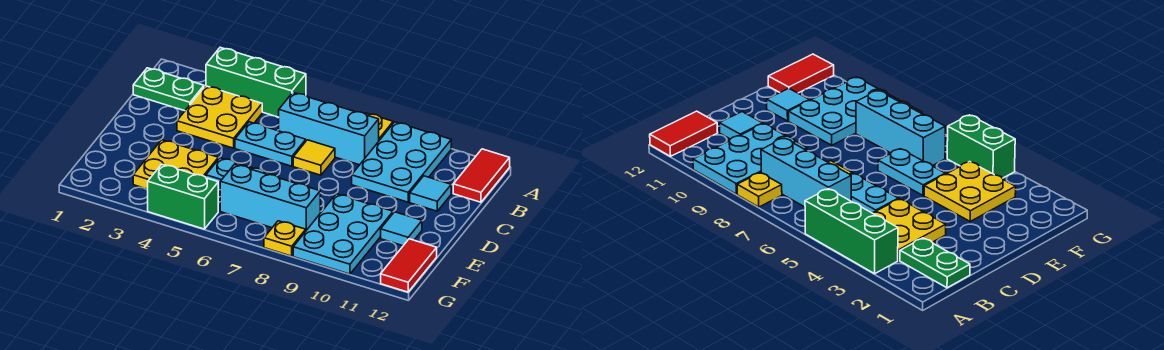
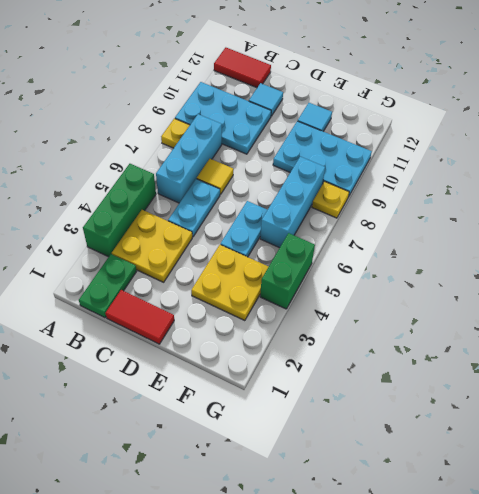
red tile F12:G12 level 1 -> red tile C1:D1 level 1

